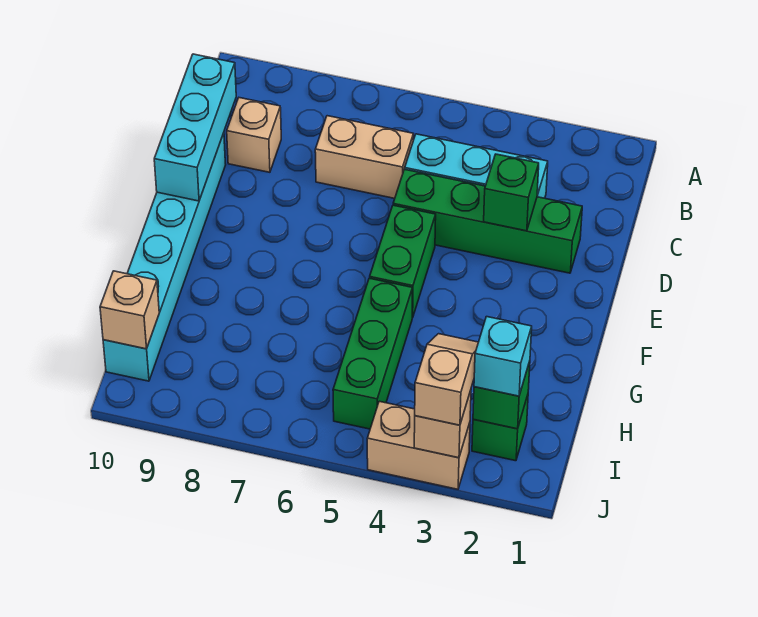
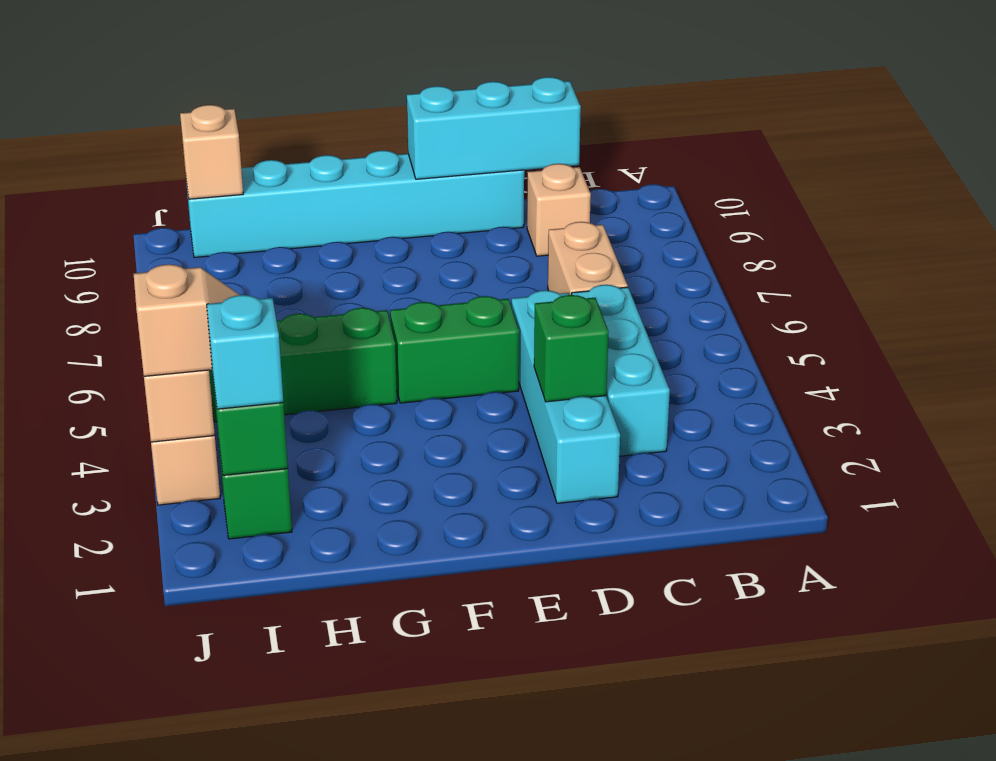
green brick D2:D5 level 1 -> cyan brick D2:D5 level 1

